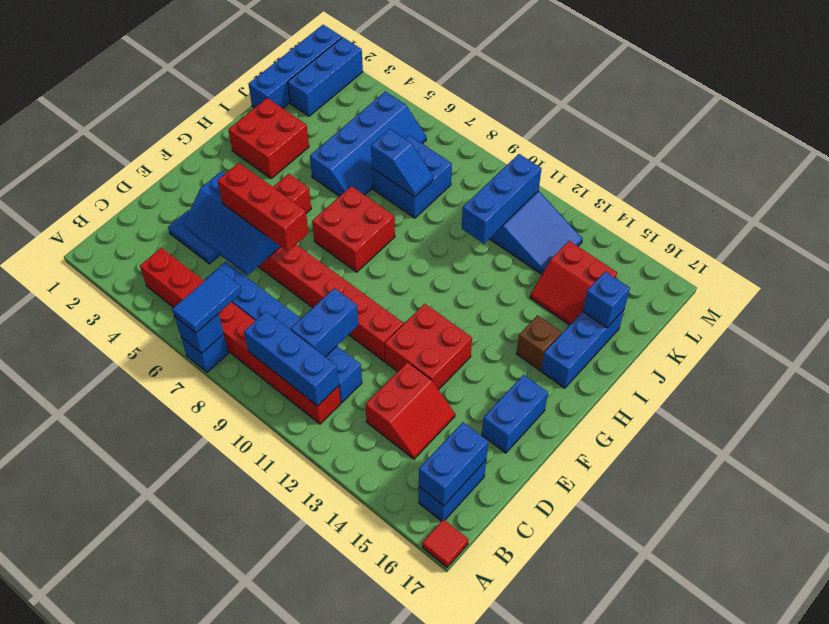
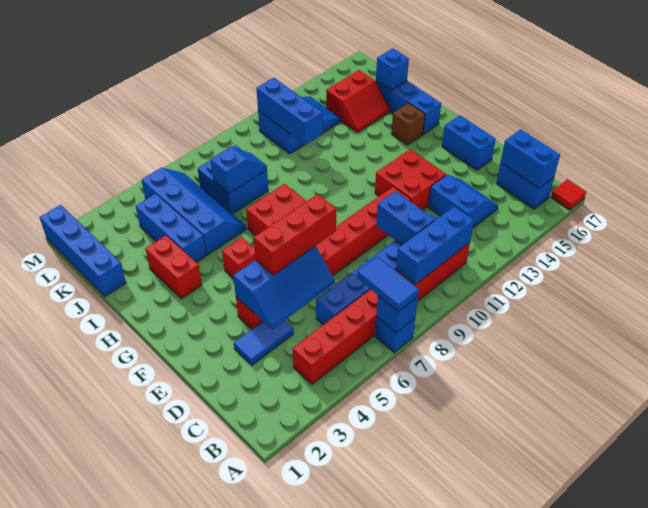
red slope C13:D14 level 1 top 13 -> blue slope C13:D14 level 1 top 13
red brick H2:I3 level 1 -> red brick H3:I3 level 1
blue brick K2:M2 level 1 -> blue brick I4:K4 level 1

